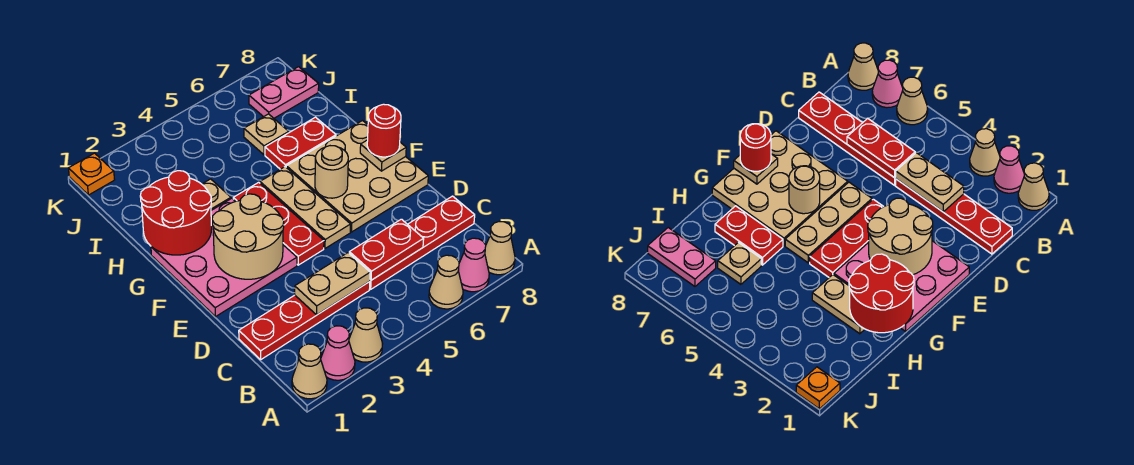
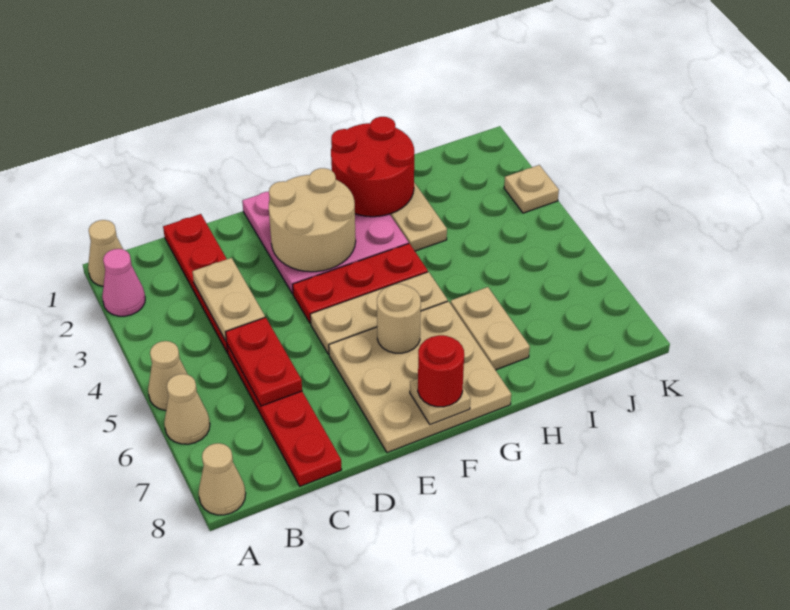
tan cone A3 level 1 -> tan cone A5 level 1
pink cone A7 level 1 -> none
red plate H6:H7 level 1 -> tan plate H6:H7 level 1
tan plate I6 level 1 -> tan plate K3 level 1
pink plate J7:J8 level 1 -> none
orange plate K1 level 1 -> none

